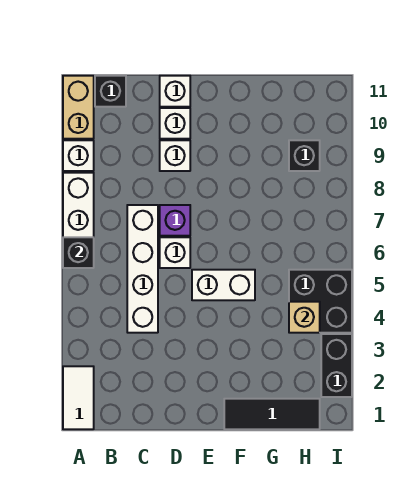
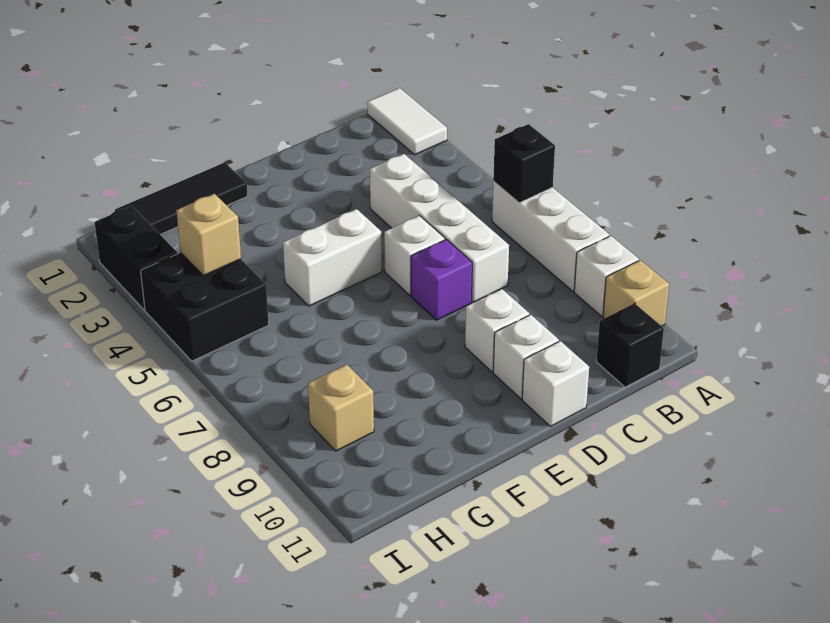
tan brick A10:A11 level 1 -> tan brick A10 level 1
black brick H9 level 1 -> tan brick H9 level 1

